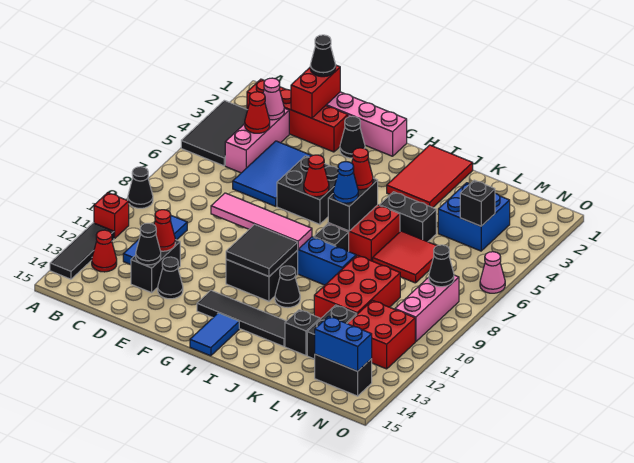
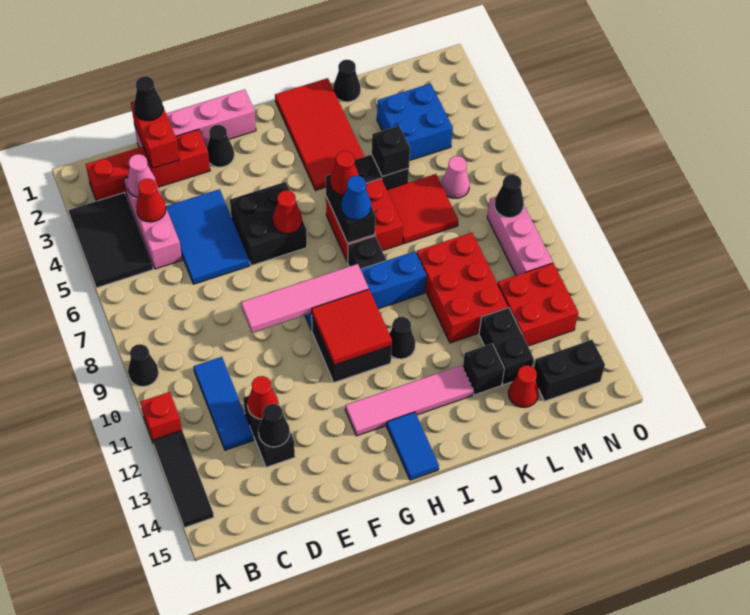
red cone B13 level 1 -> red cone L14 level 1
black cone E13 level 1 -> black cone K1 level 1
black tile G10:H11 level 2 -> red tile G10:H11 level 2
black tile G13:J13 level 1 -> pink tile G13:J13 level 1
red tile I1:J3 level 1 -> red tile I1:J4 level 1
black brick M4 level 2 -> black brick K5 level 2
blue brick M14:N14 level 2 -> none
pink cone O6 level 1 -> pink cone M6 level 1

